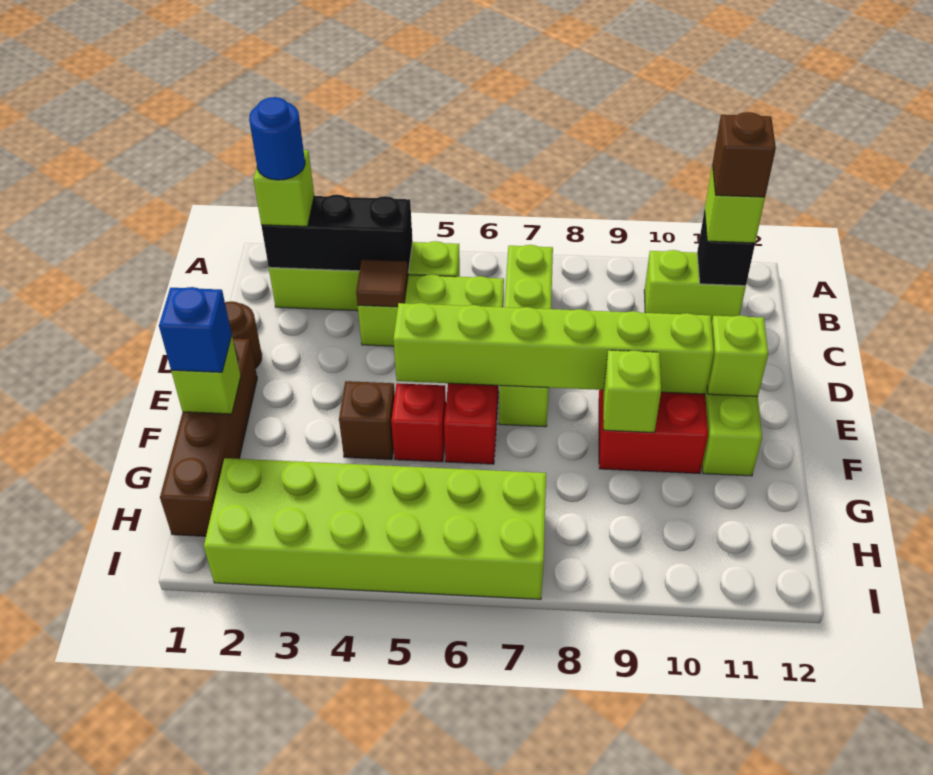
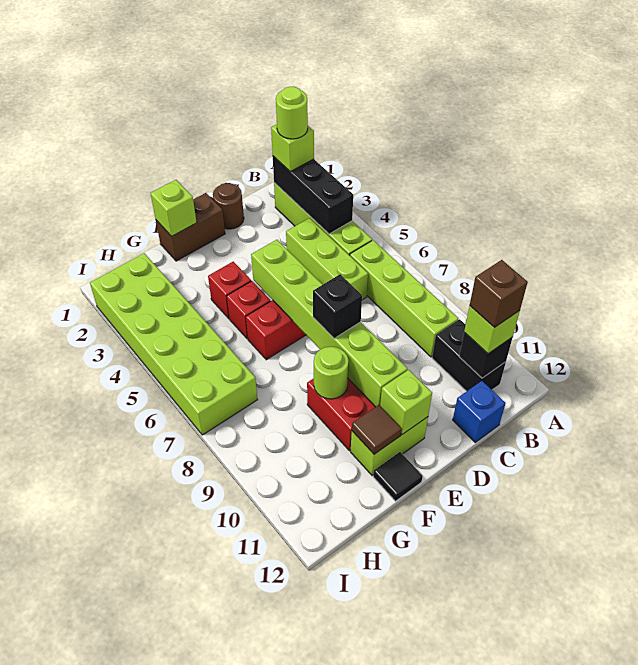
blue round brick B2 level 4 -> lime round brick B2 level 4
lime brick B7:E7 level 1 -> lime brick B6:B9 level 1
lime brick B10:B11 level 1 -> black brick B10:B11 level 1
brown tile C4 level 2 -> brown tile F11 level 2
brown brick E1:H1 level 1 -> brown brick E1:F1 level 1
none -> black brick E8 level 3
blue brick F1 level 3 -> blue brick C12 level 1
brown brick F4 level 1 -> red brick F4 level 1
lime brick F9 level 2 -> lime round brick F9 level 2
none -> black tile F12 level 1

